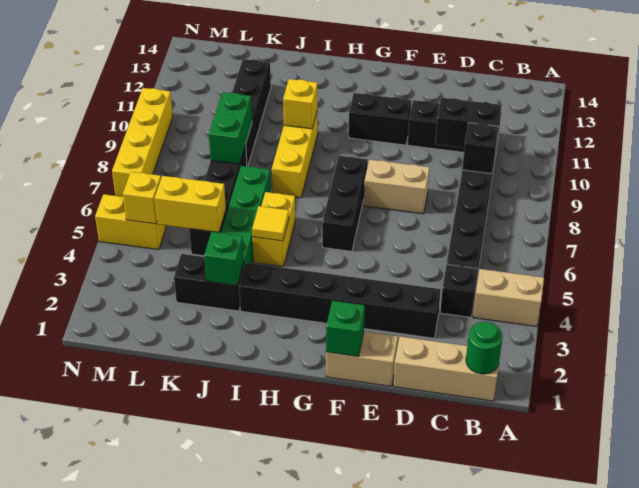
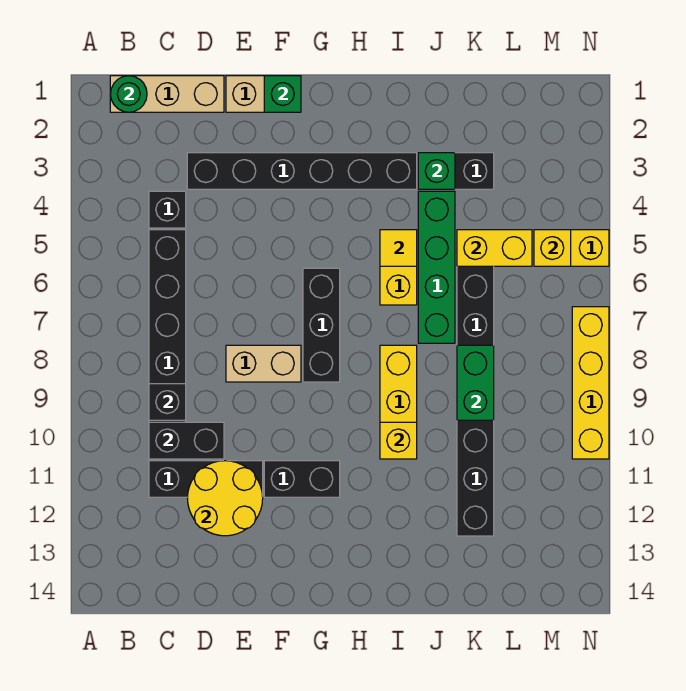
tan brick A4:B4 level 1 -> none
none -> yellow round brick D11:E12 level 2

